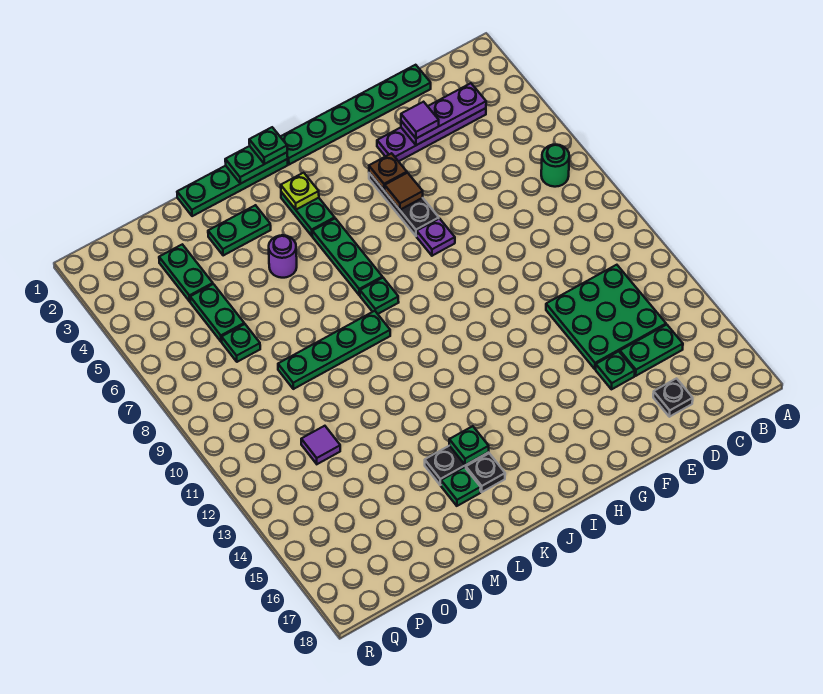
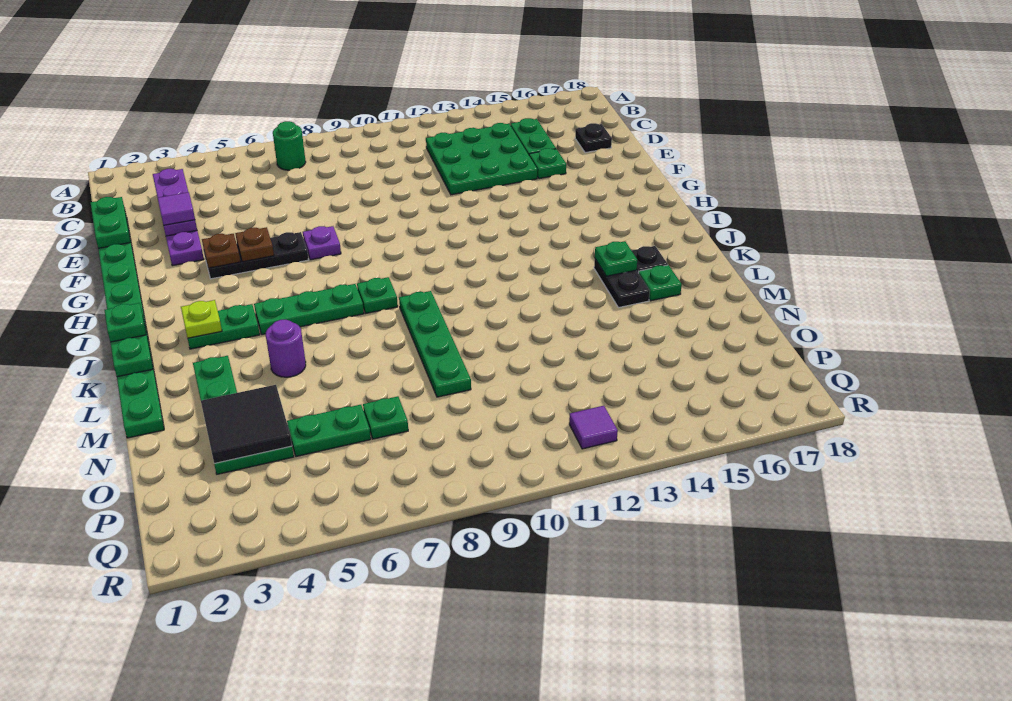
none -> green plate D1:E1 level 2
brown tile G5 level 2 -> brown plate G5 level 2
none -> black tile N3:O4 level 2
purple tile O12 level 1 -> purple tile Q12 level 1

